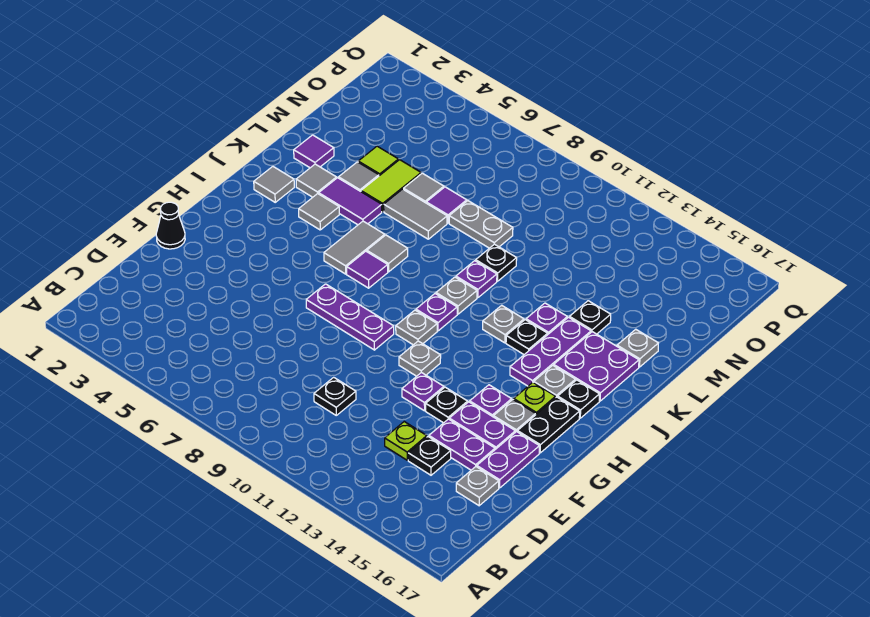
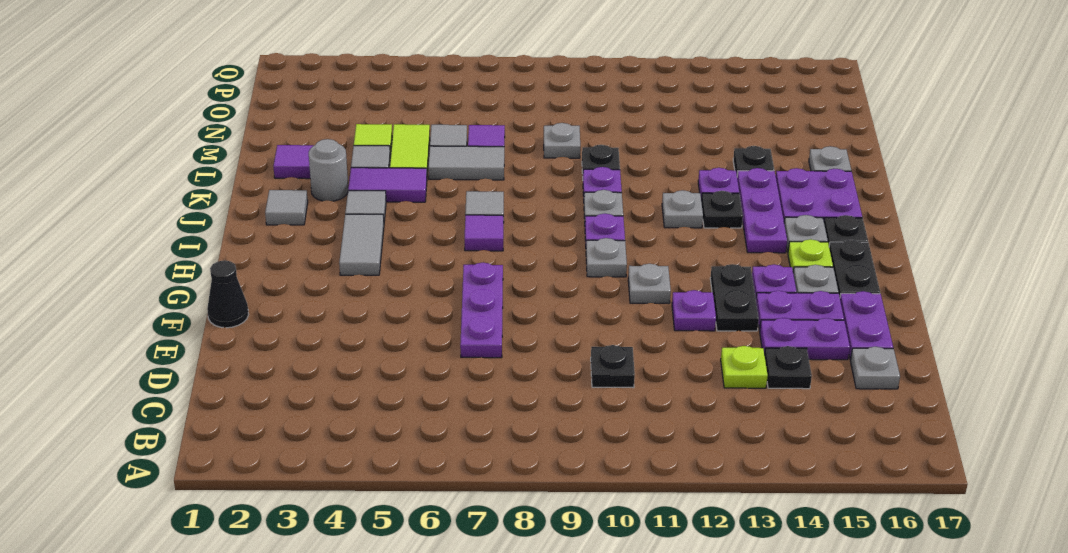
black plate F13 level 1 -> black plate F13:G13 level 1
purple plate G7:G9 level 1 -> purple plate E7:G7 level 1
grey tile I6:J6 level 1 -> grey tile H4:I4 level 1
grey tile K3 level 1 -> grey round brick K3 level 1
grey plate M8:M9 level 1 -> grey plate M9 level 1

